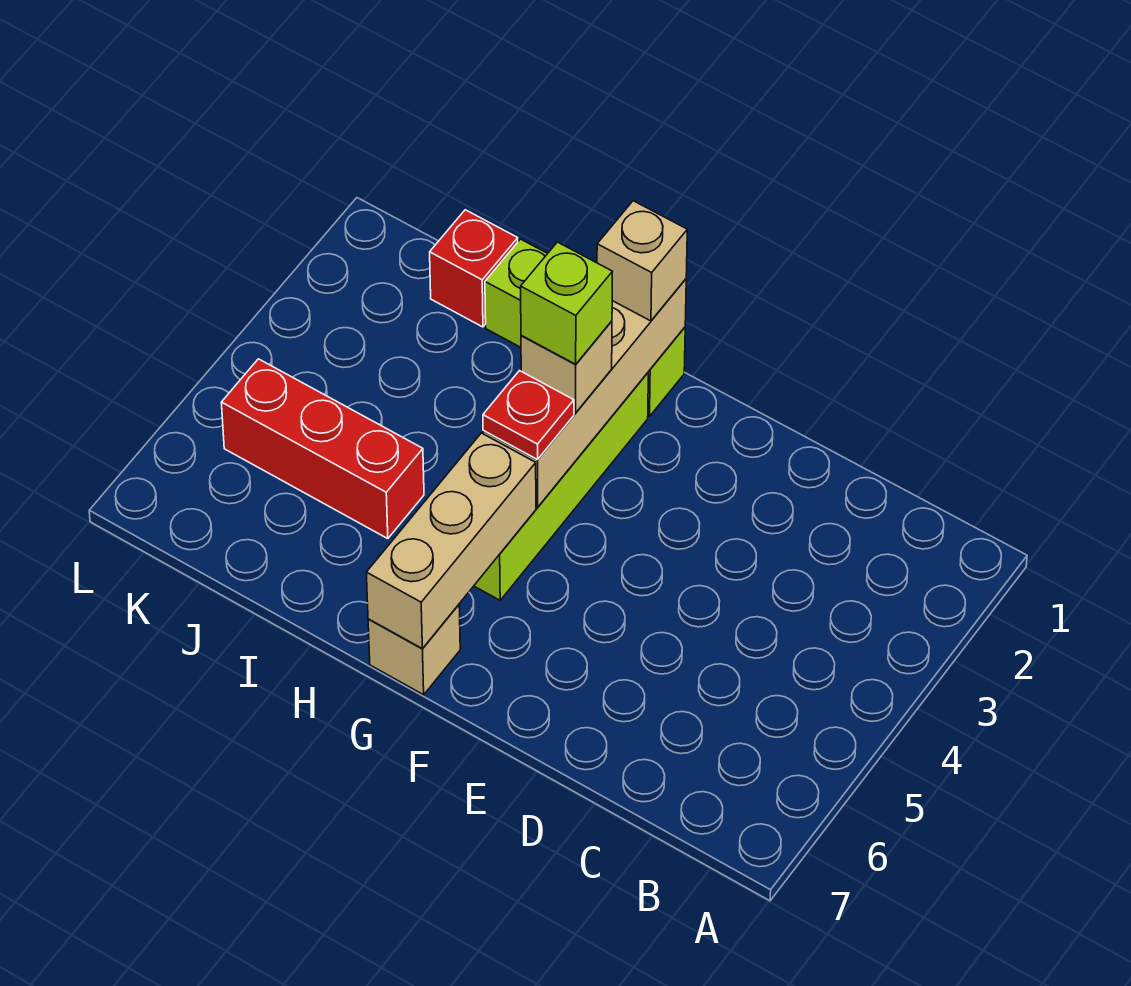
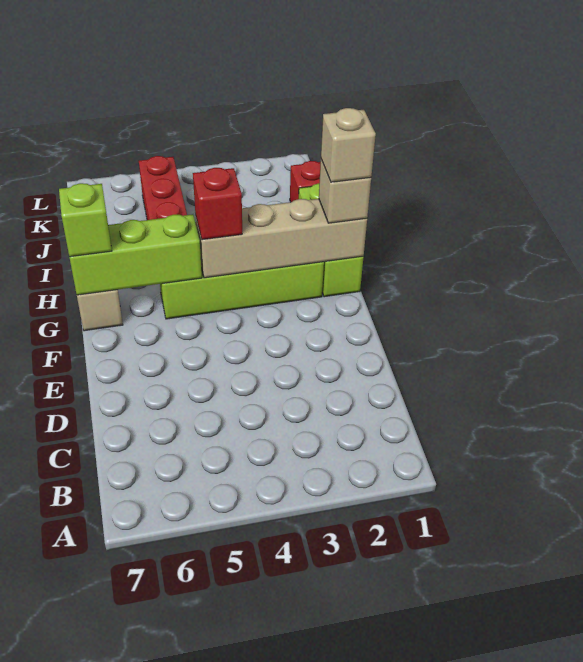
tan brick G3 level 3 -> tan brick G1 level 4
lime brick G3 level 4 -> lime brick G7 level 3
red plate G4 level 3 -> red brick G4 level 3
tan brick G5:G7 level 2 -> lime brick G5:G7 level 2

